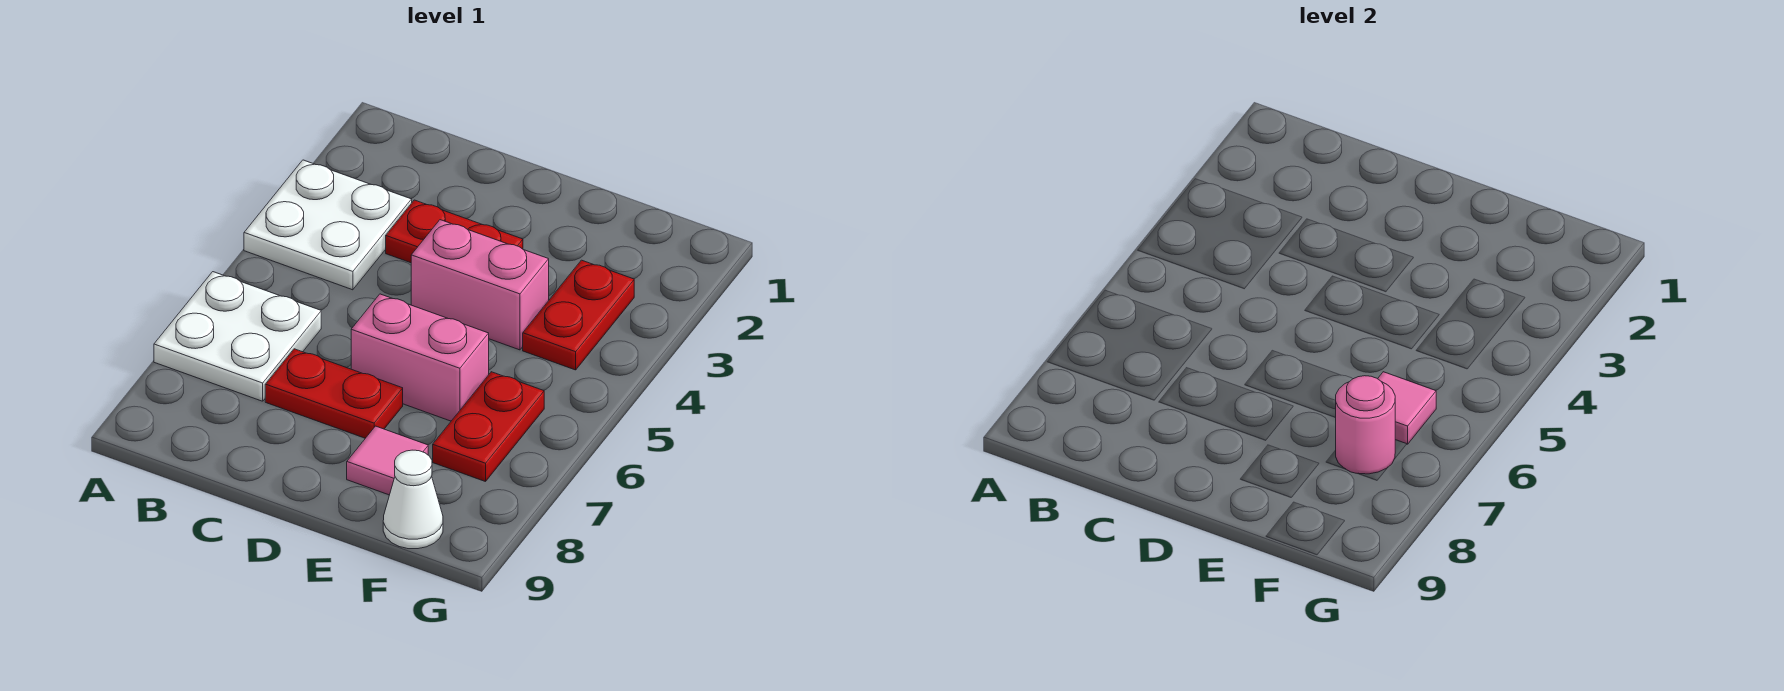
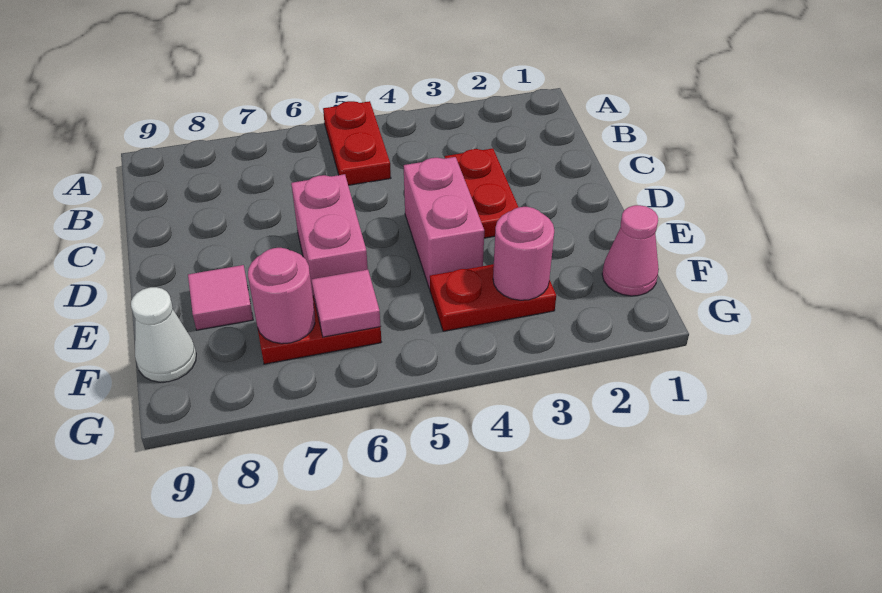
white plate A3:B4 level 1 -> none
white plate A6:B7 level 1 -> none
red plate C7:D7 level 1 -> red plate A5:B5 level 1
none -> pink cone F1 level 1
none -> pink round brick F3 level 2

